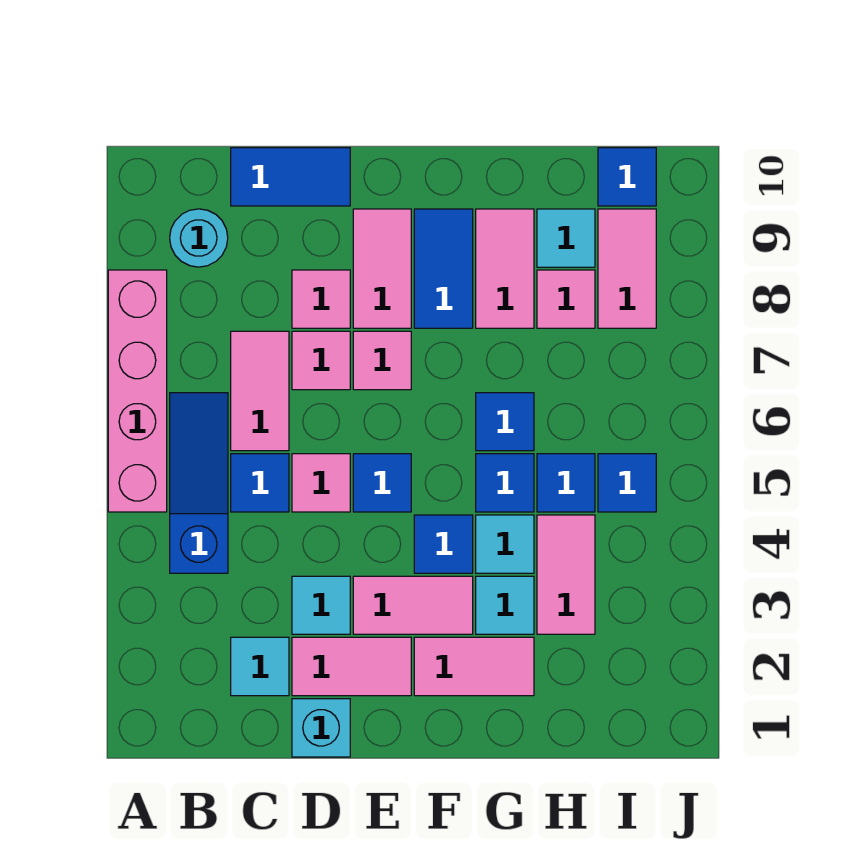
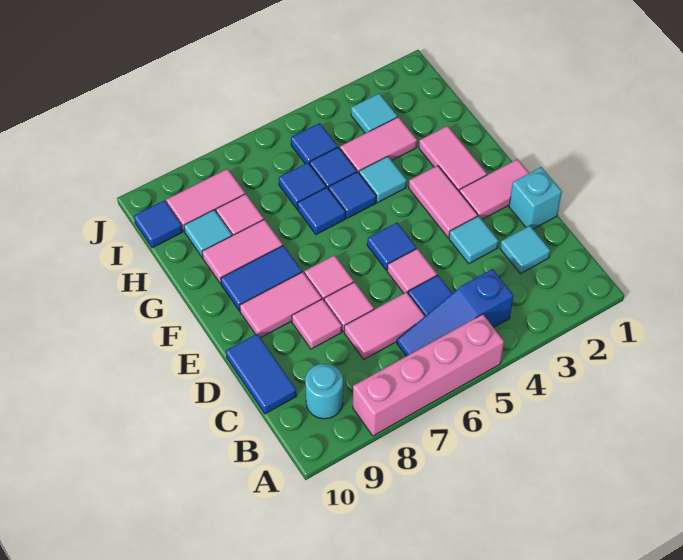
pink tile D2:E2 level 1 -> pink tile E1:E2 level 1
blue tile F4 level 1 -> blue tile H6 level 1
cyan tile G3 level 1 -> cyan tile I3 level 1

